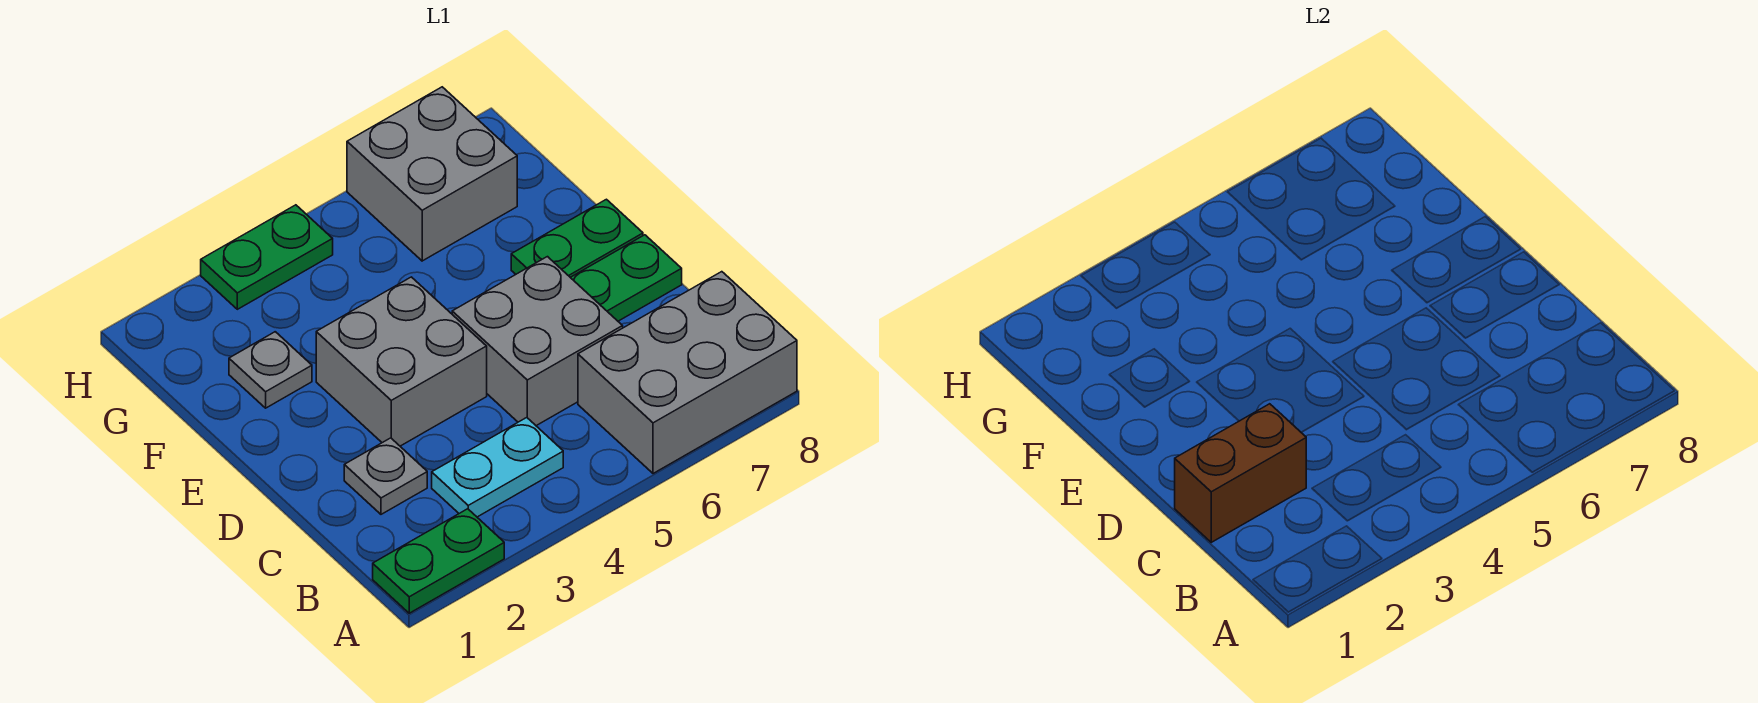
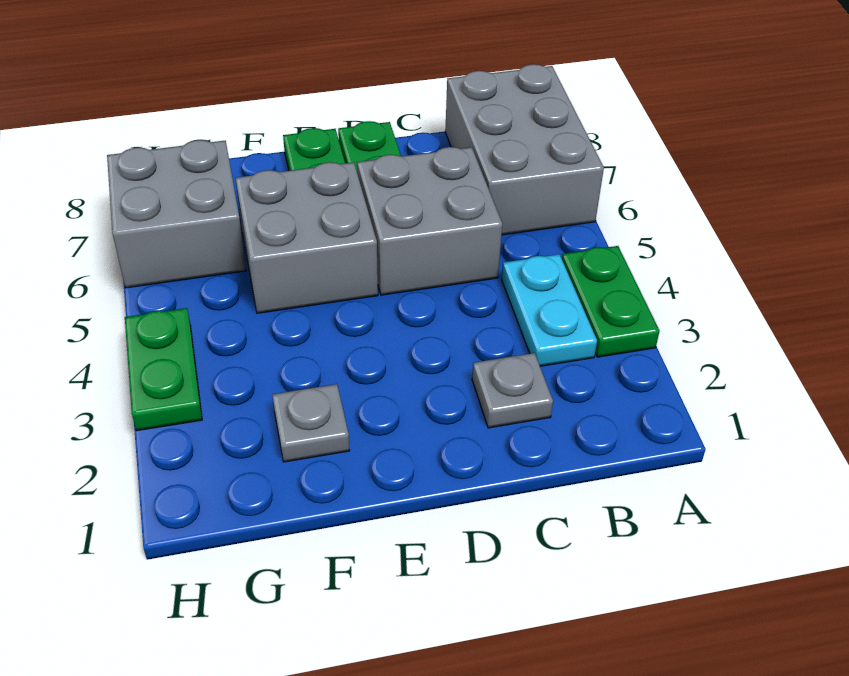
green plate A1:A2 level 1 -> green plate A3:A4 level 1
brown brick C1:C2 level 2 -> none
grey brick D3:E4 level 1 -> grey brick E5:F6 level 1

